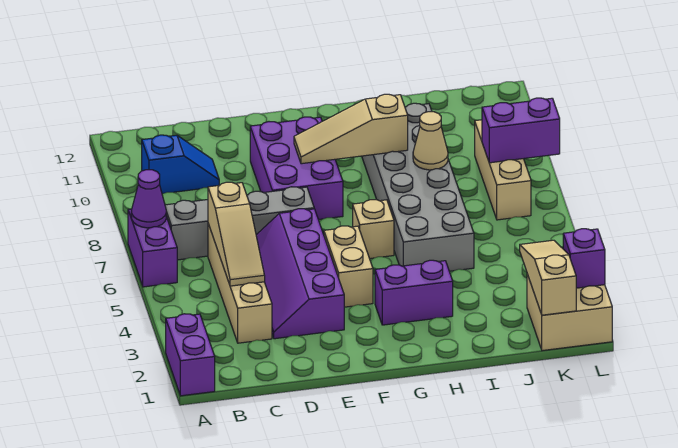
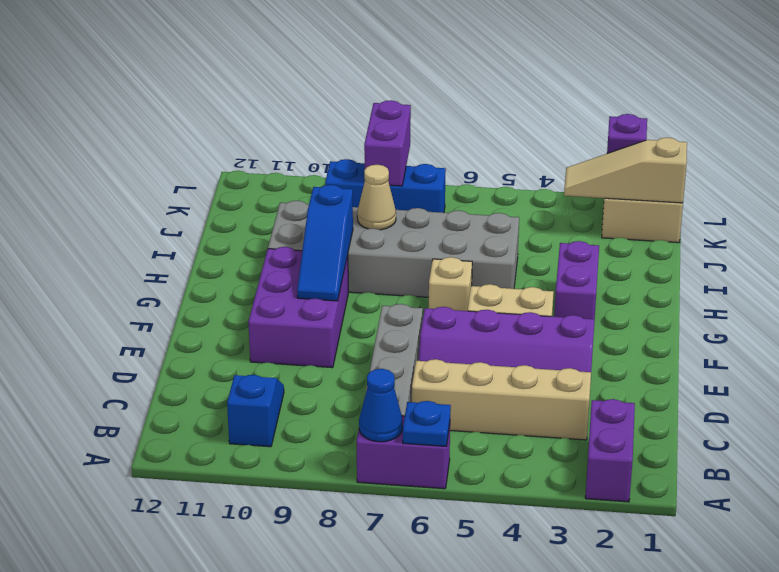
purple brick A1:A2 level 1 -> purple brick A2:B2 level 1
none -> blue plate A6 level 2
purple cone A7 level 2 -> blue cone A7 level 2
tan slope C4:C6 level 2 top 6 -> none
purple brick E8:F10 level 1 -> purple brick E9:G10 level 1
tan slope F9:H9 level 2 top H -> blue slope F9:H9 level 2 top H
tan brick K7:K9 level 1 -> blue brick K7:K9 level 1

